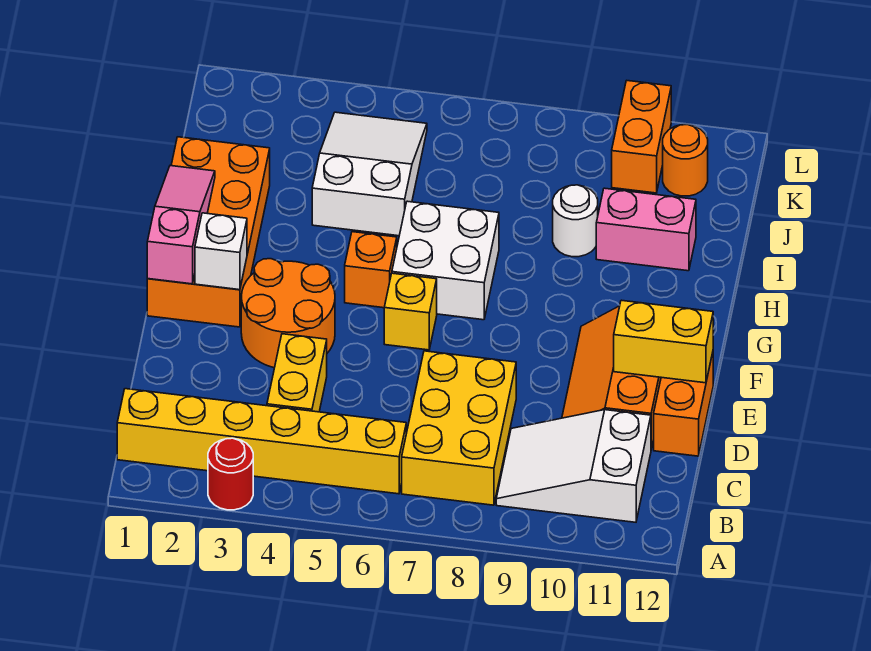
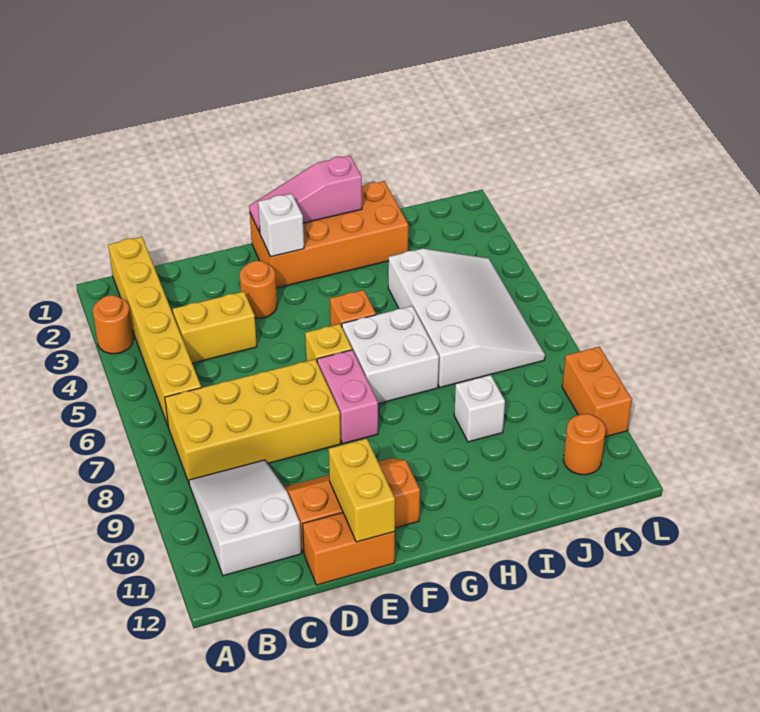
red round brick A3 level 1 -> orange round brick A3 level 1
yellow brick B7:D8 level 1 -> yellow brick B7:E8 level 1
orange round brick E3:F4 level 1 -> orange round brick E3 level 1
pink slope F1:H1 level 2 top F -> pink slope F1:H1 level 2 top H
white slope I4:K5 level 1 top I -> white slope I4:K7 level 1 top I
white round brick I9 level 1 -> white brick I9 level 1
pink brick I10:I11 level 1 -> pink brick F7:F8 level 1
orange brick K10:L10 level 1 -> orange brick L9:L10 level 1

